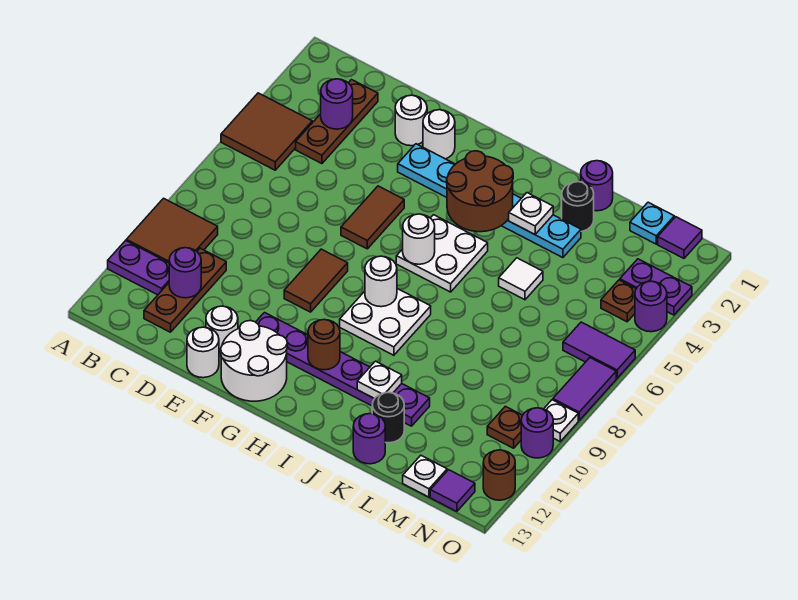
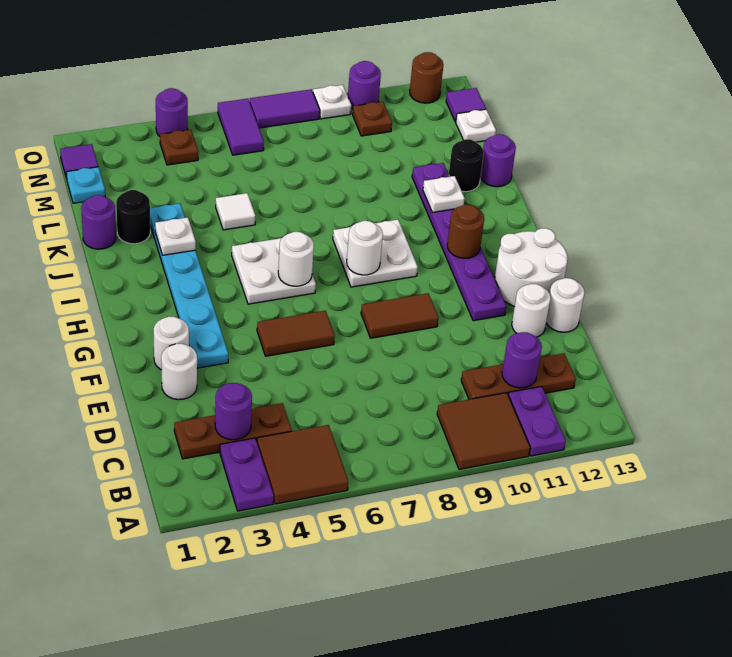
brown round brick H3:I4 level 2 -> none
purple plate N3:O3 level 1 -> purple plate A3:B3 level 1

